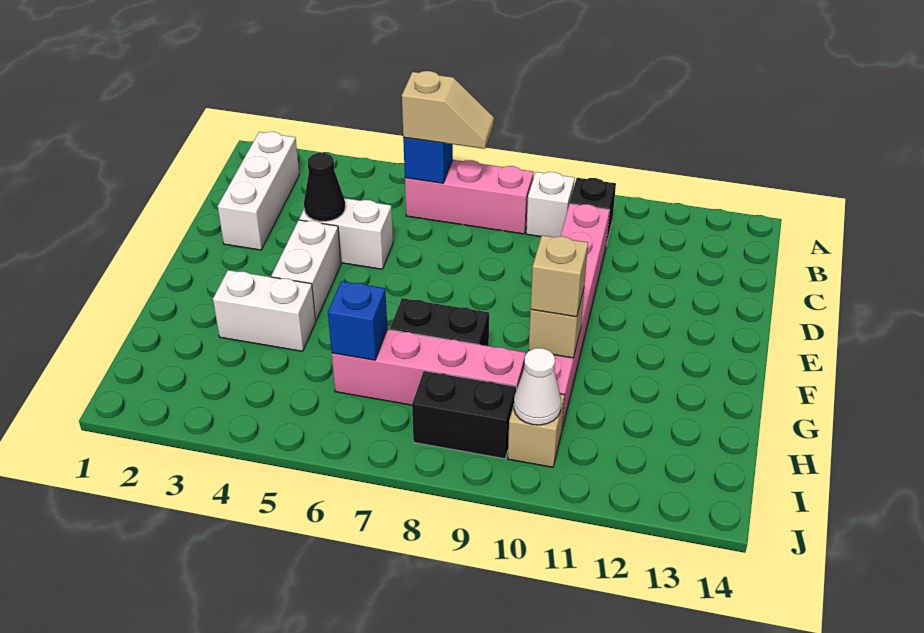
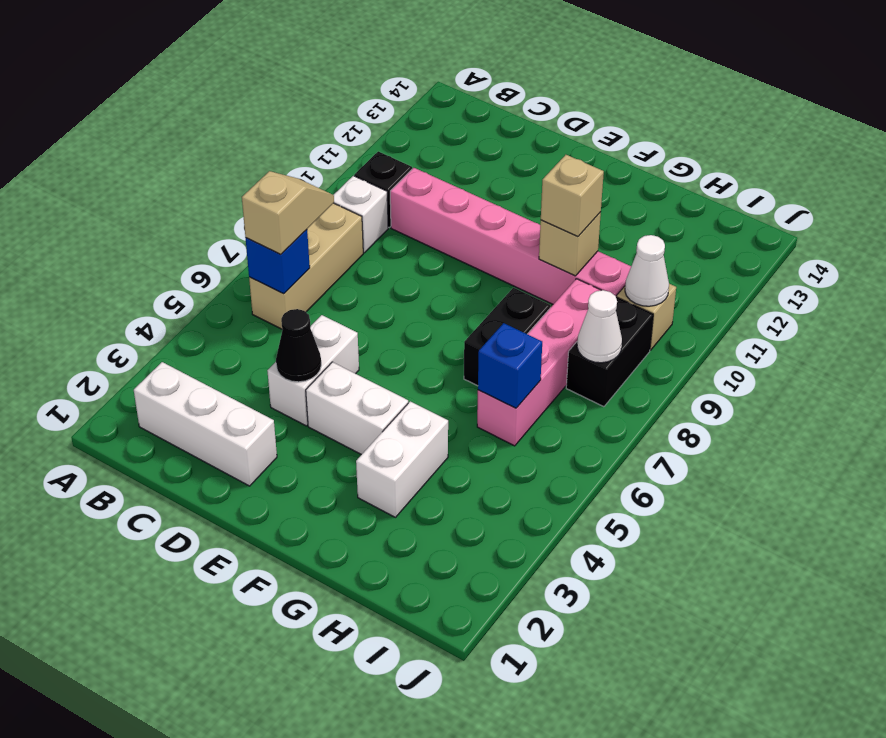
pink brick B6:B8 level 1 -> tan brick B6:B8 level 1
none -> white cone I8 level 2

